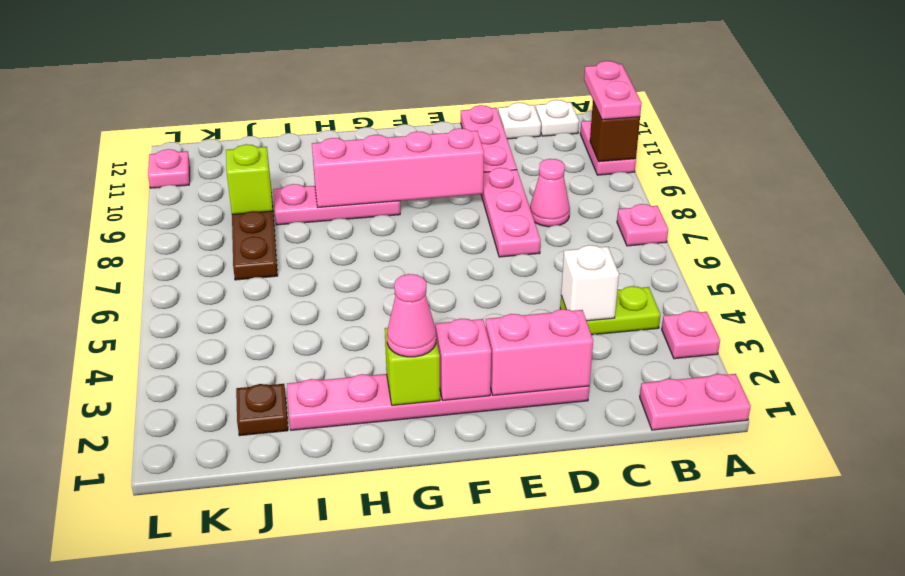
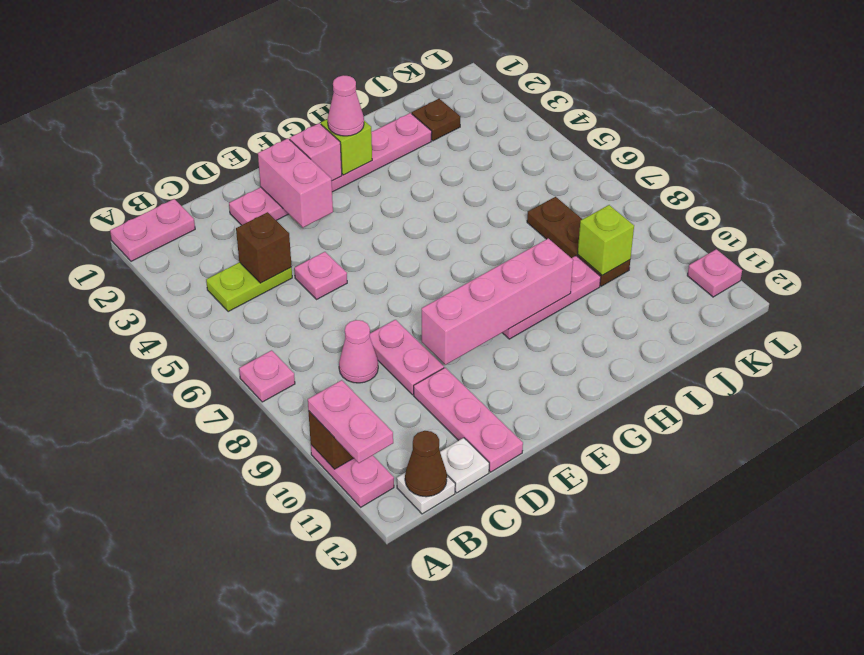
pink plate A3 level 1 -> pink plate D5 level 1
none -> brown cone B12 level 2
white brick C4 level 2 -> brown brick C4 level 2
pink brick D2:E2 level 2 -> pink brick E2:E3 level 2
pink plate D7:D9 level 1 -> pink plate D8:D9 level 1

